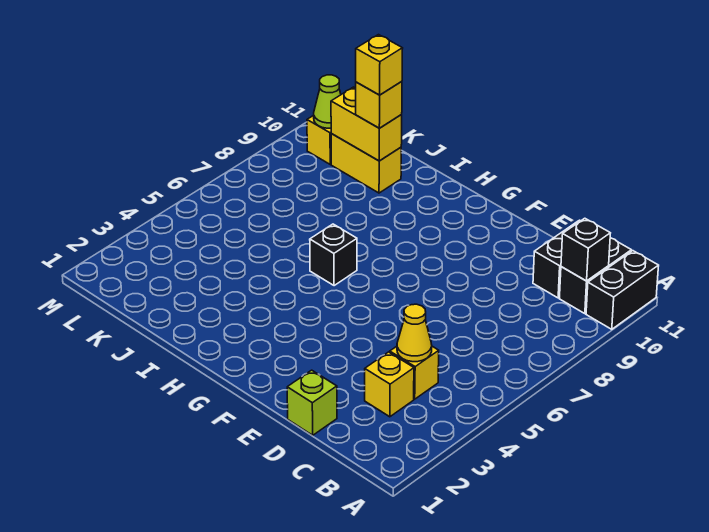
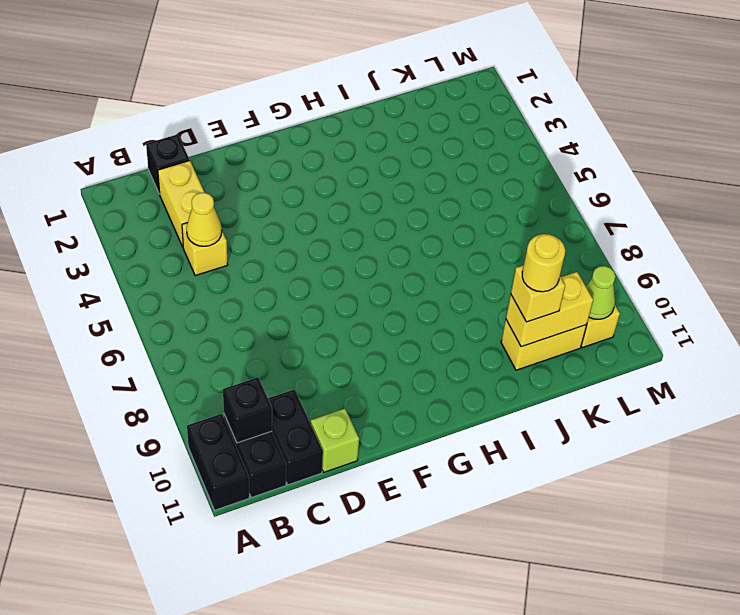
yellow brick C3 level 1 -> yellow brick C2:C3 level 1
lime brick D1 level 1 -> lime brick D11 level 1
black brick H6 level 1 -> black brick C1 level 1
yellow brick J10 level 4 -> yellow round brick J10 level 4

